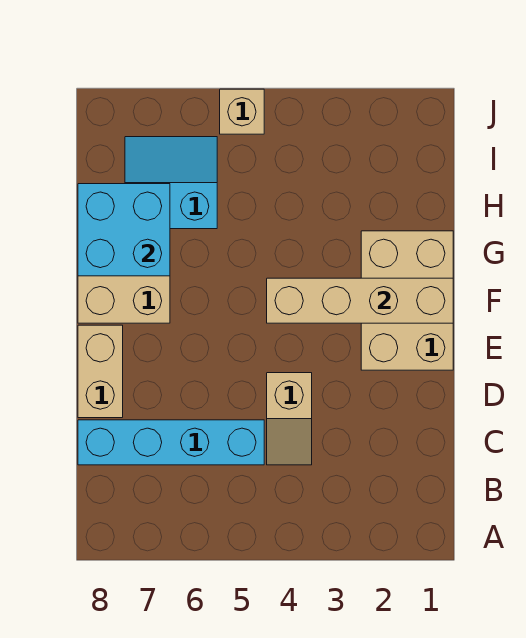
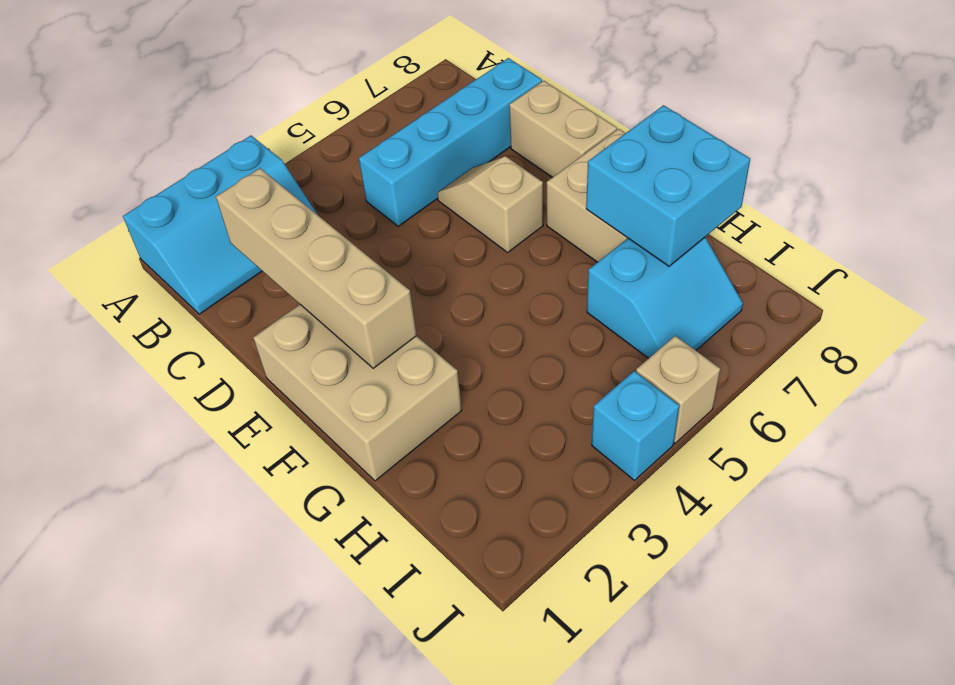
none -> cyan slope A1:B3 level 1 top A
tan slope C4:D4 level 1 top D -> tan slope D6:E6 level 1 top E
tan brick F1:F4 level 2 -> tan brick C2:F2 level 2
none -> cyan brick J4 level 1

